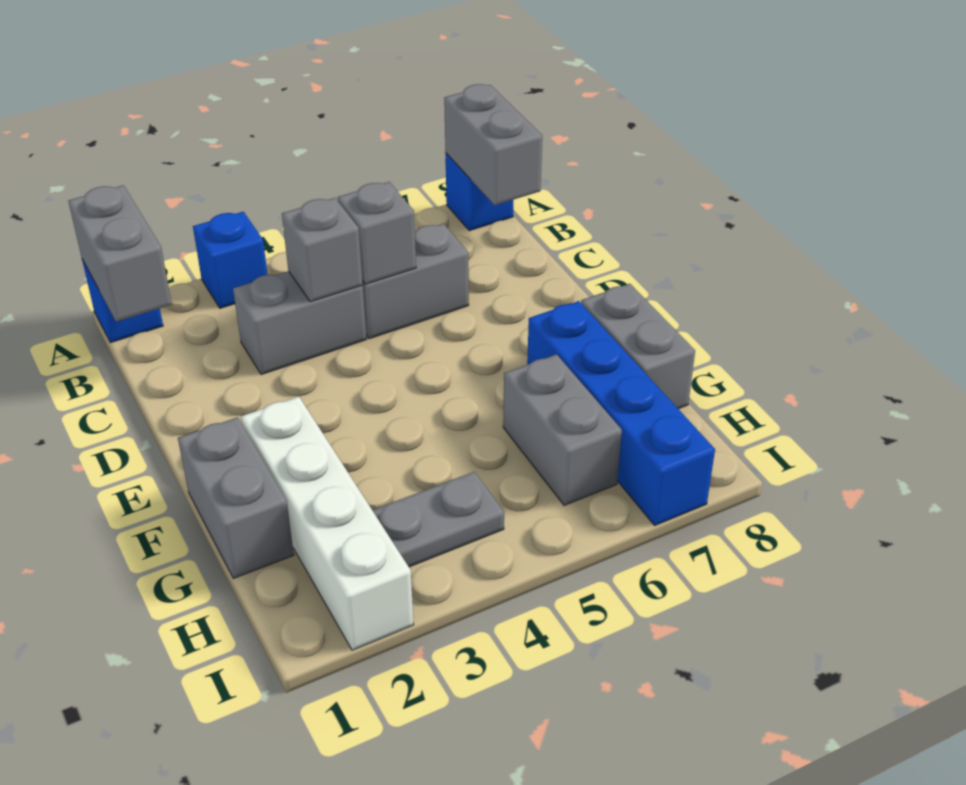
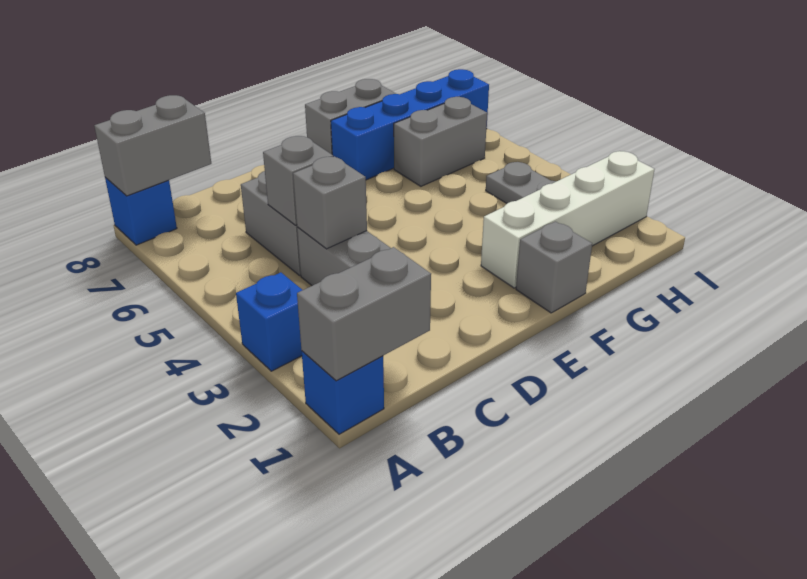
grey brick F1:G1 level 1 -> grey brick F1 level 1

